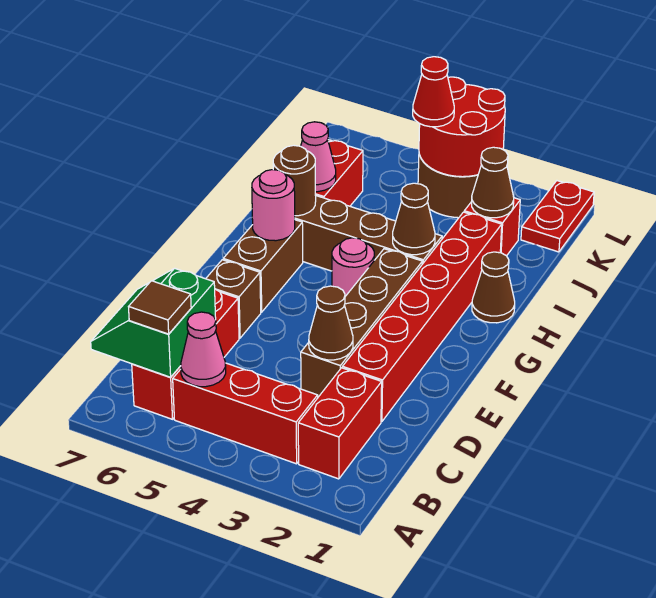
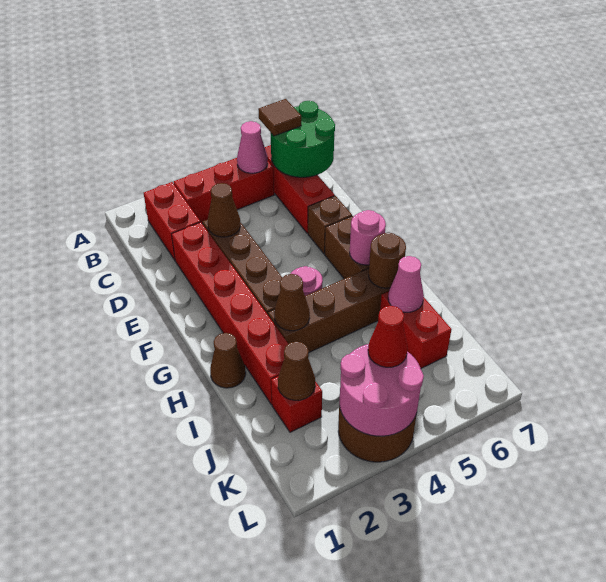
green slope B6:C7 level 2 top 6 -> green round brick B6:C7 level 2
red plate K1:L1 level 1 -> none
red round brick K3:L4 level 2 -> pink round brick K3:L4 level 2

